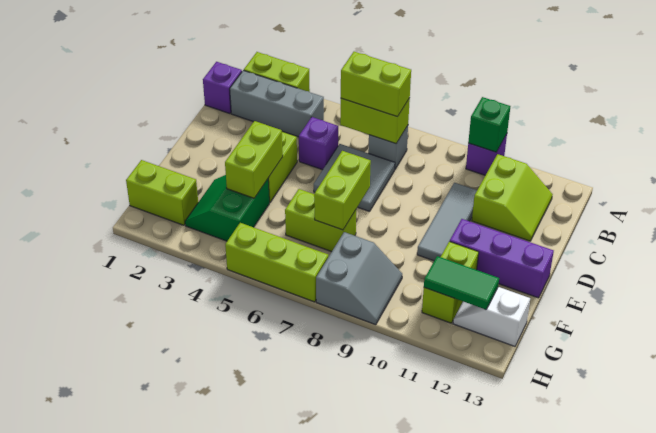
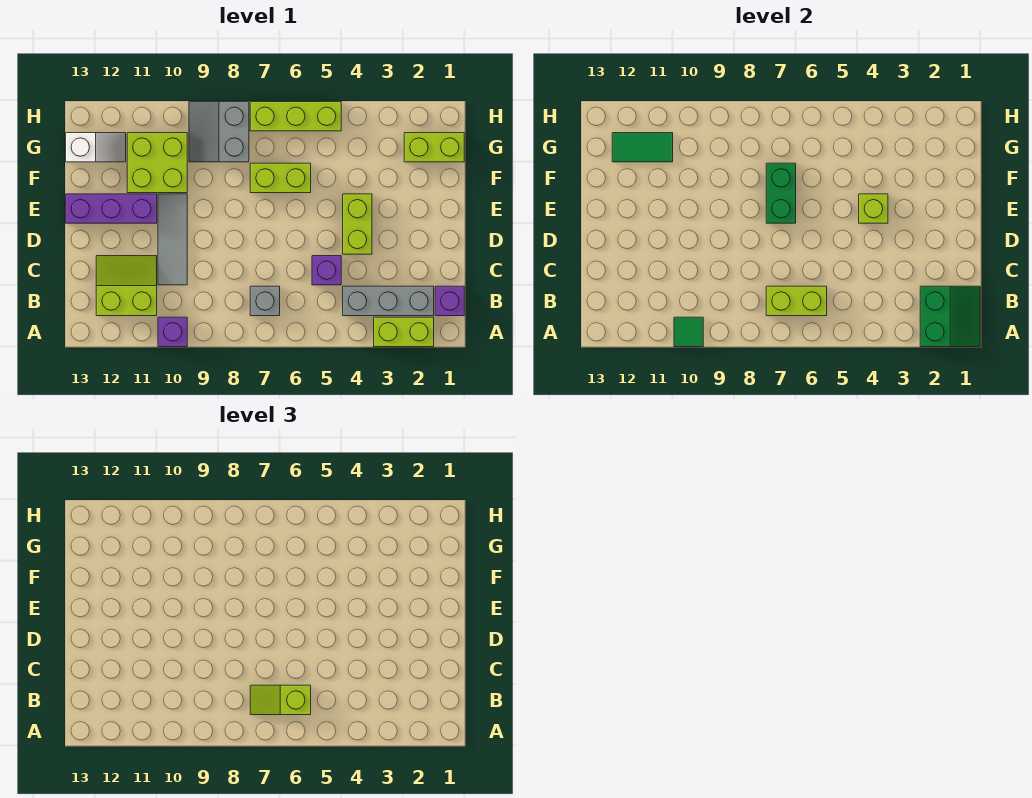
green brick A10 level 2 -> green tile A10 level 2
lime brick B6:B7 level 3 -> lime slope B6:B7 level 3 top 6
lime slope B11:C12 level 1 top 11 -> lime slope B11:C12 level 1 top B
grey tile C6:D7 level 1 -> none
lime brick E4:F4 level 2 -> lime brick E4 level 2
lime brick E7:F7 level 2 -> green brick E7:F7 level 2
green slope F3:G4 level 1 top 4 -> green slope A1:B2 level 2 top 2
lime brick F11:G11 level 1 -> lime brick F10:G11 level 1

